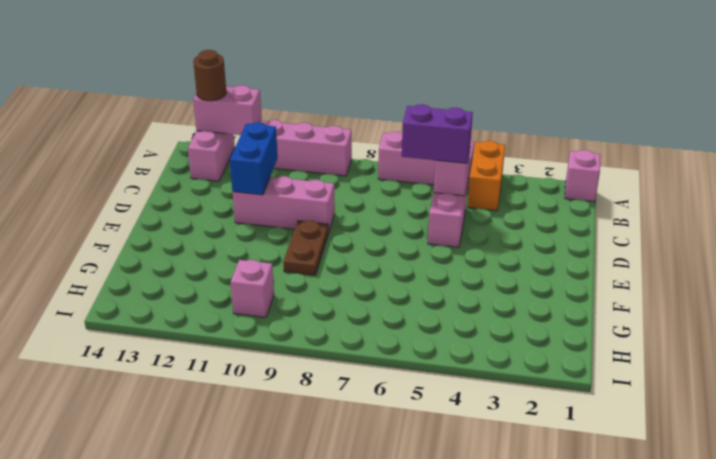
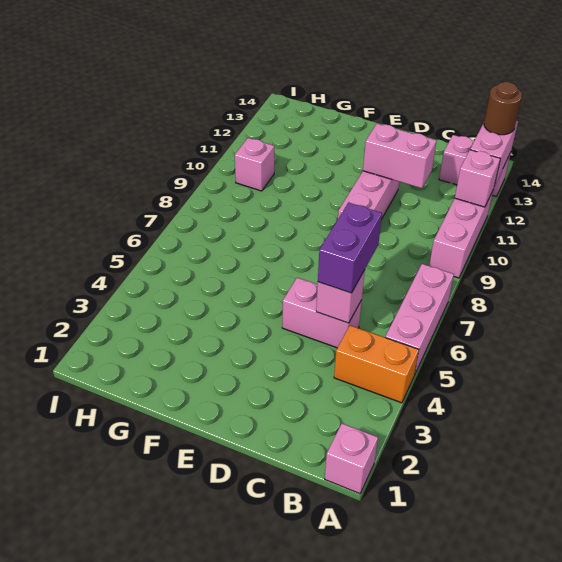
none -> pink brick A11 level 2
blue brick C11:D11 level 2 -> pink brick C11:D11 level 2
brown plate E9:F9 level 1 -> none

